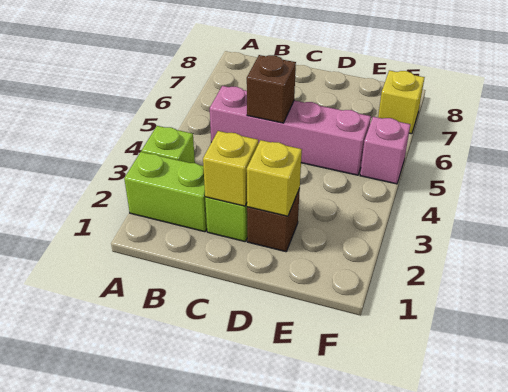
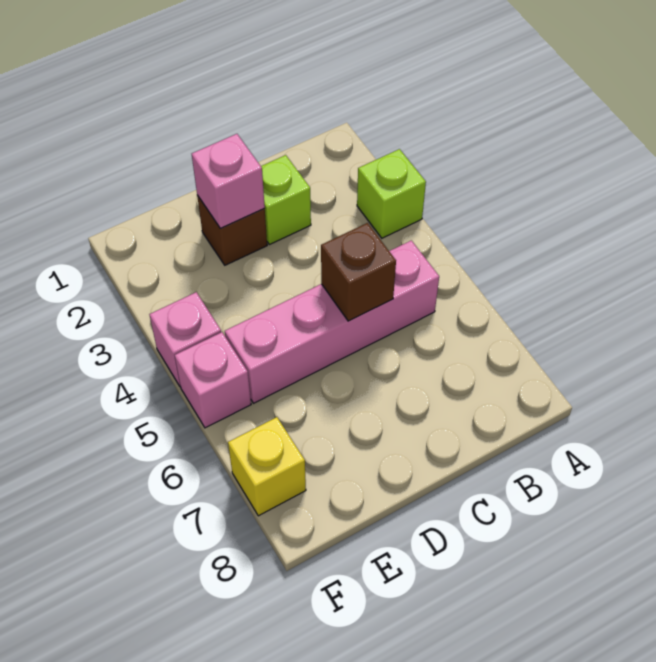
lime brick A2:B2 level 1 -> none
yellow brick C2 level 2 -> none
yellow brick D2 level 2 -> pink brick D2 level 2
none -> pink brick F4 level 1

